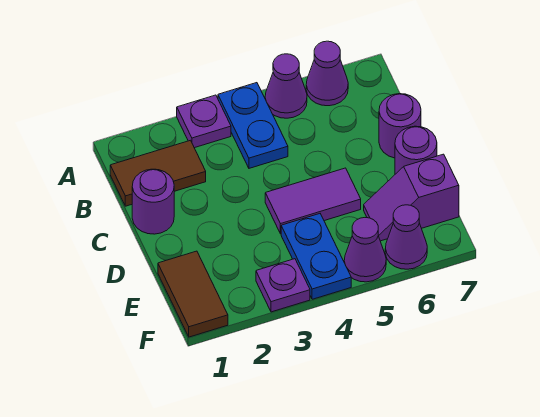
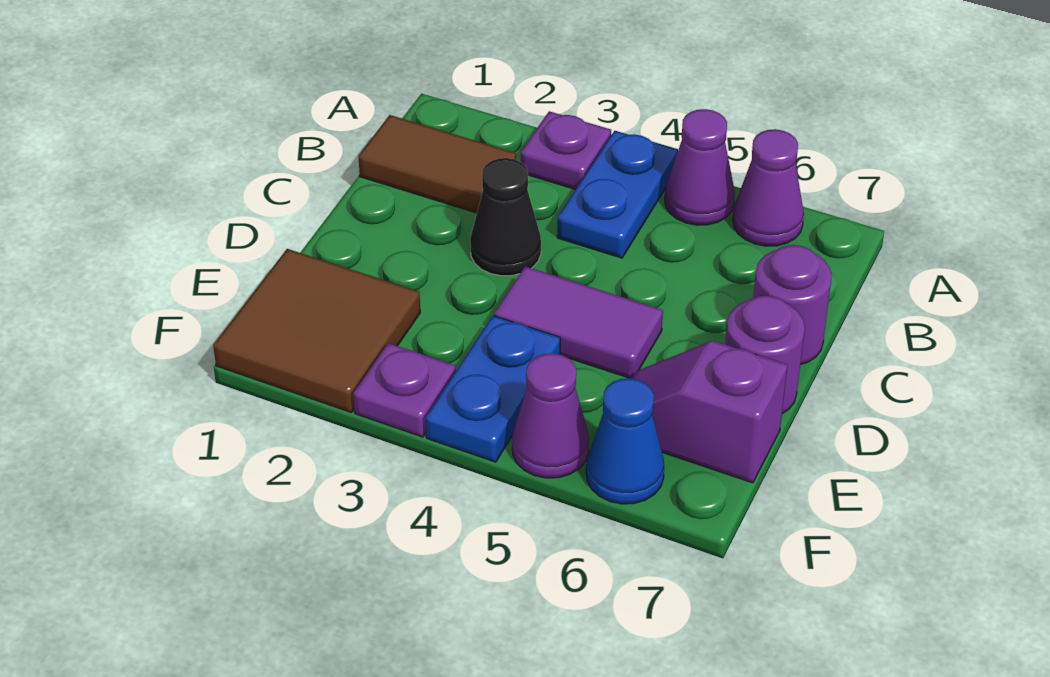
purple round brick C1 level 1 -> none
none -> black cone C3 level 1
brown tile E1:F1 level 1 -> brown tile E1:F2 level 1
purple cone F6 level 1 -> blue cone F6 level 1

